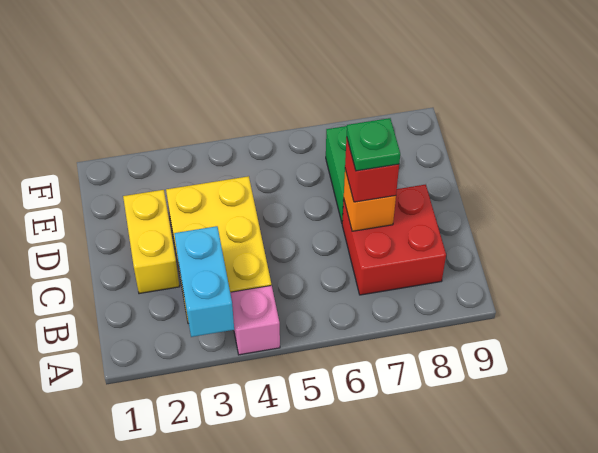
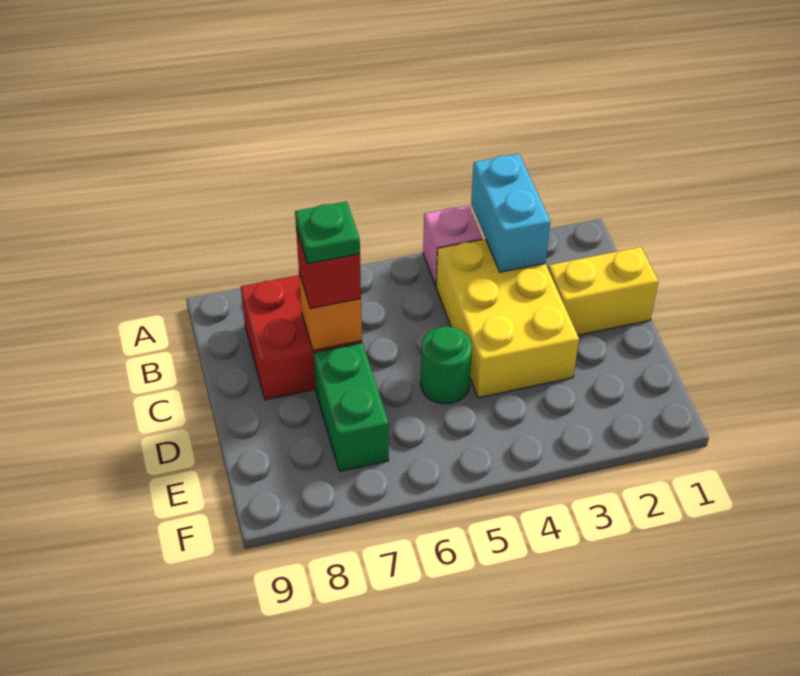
yellow brick C2:D2 level 1 -> yellow brick C1:C2 level 1
none -> green round brick D5 level 1

